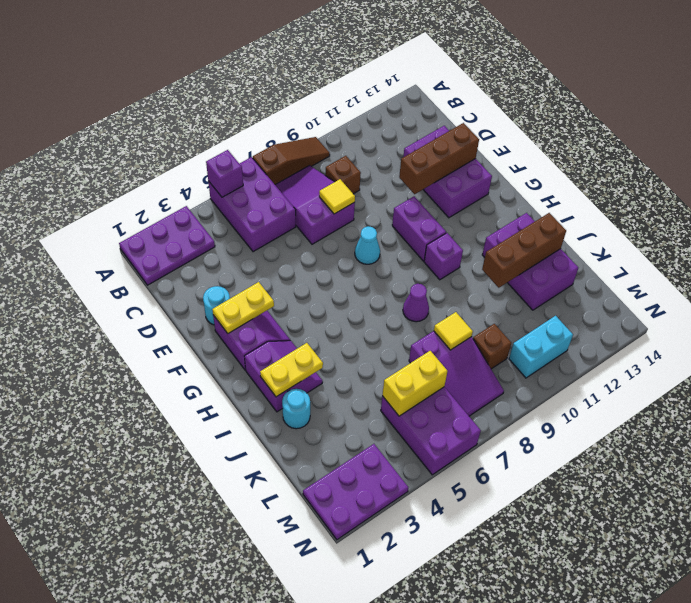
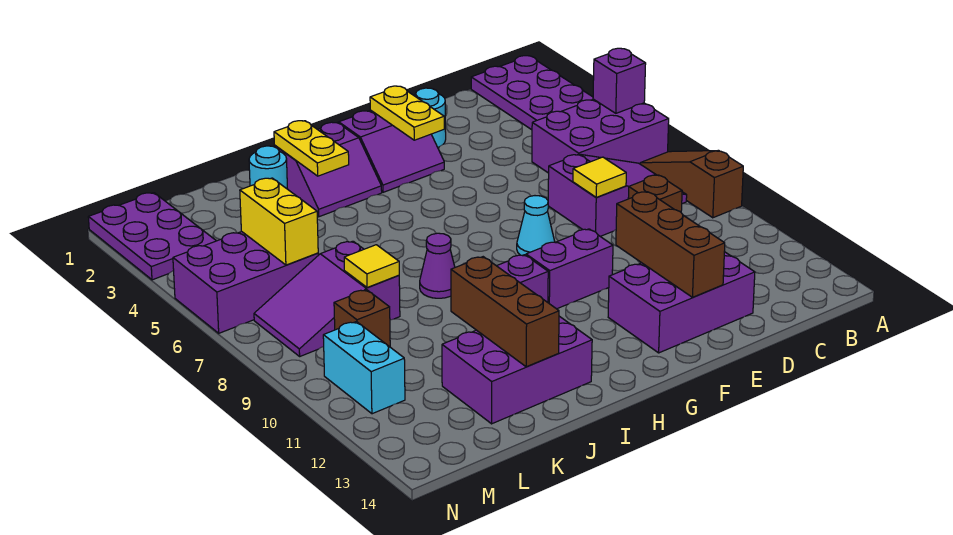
brown slope A7:A9 level 1 top 7 -> brown slope A7:A9 level 1 top 9

